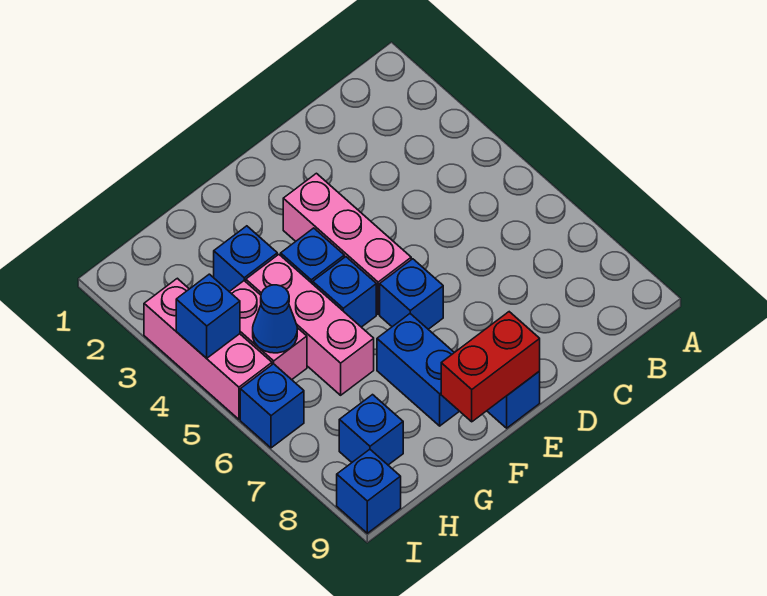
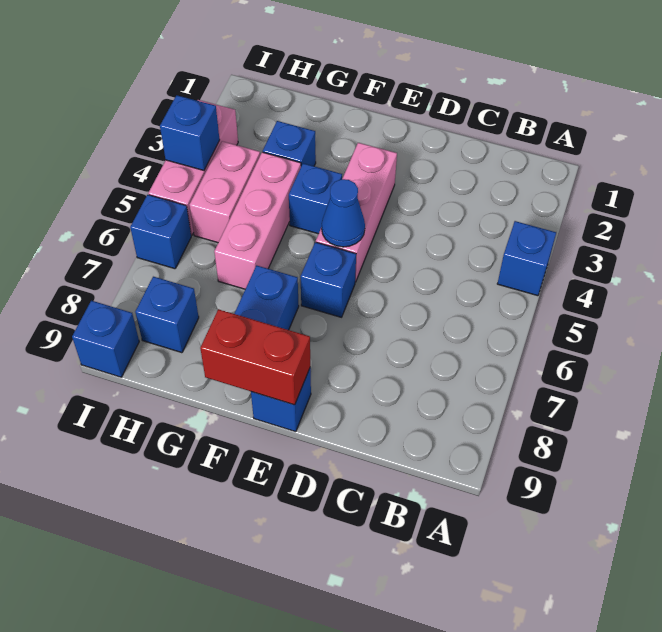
blue brick F5 level 1 -> blue brick A4 level 1
blue cone H5 level 2 -> blue cone E5 level 2

